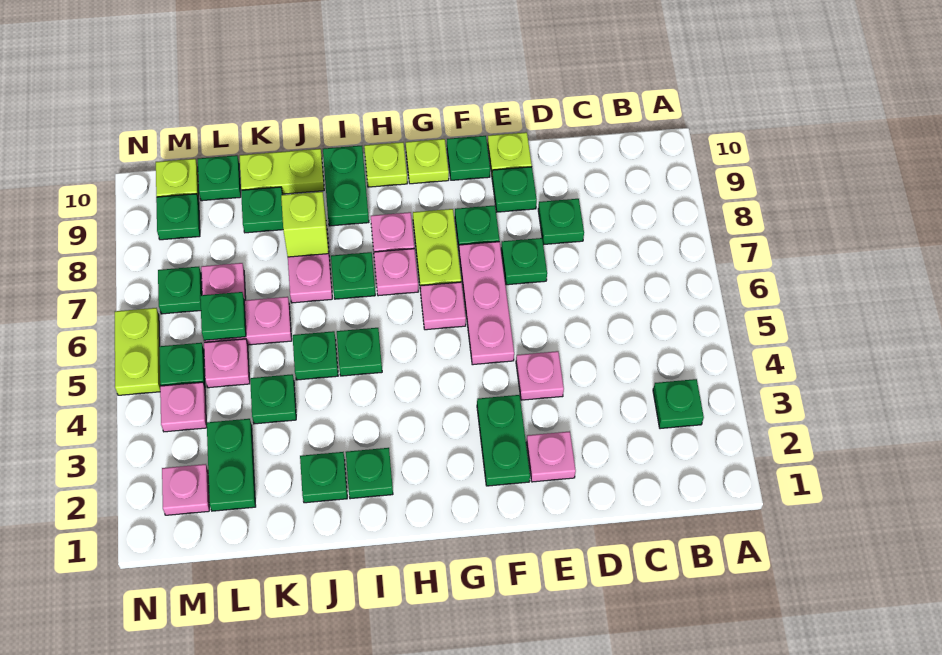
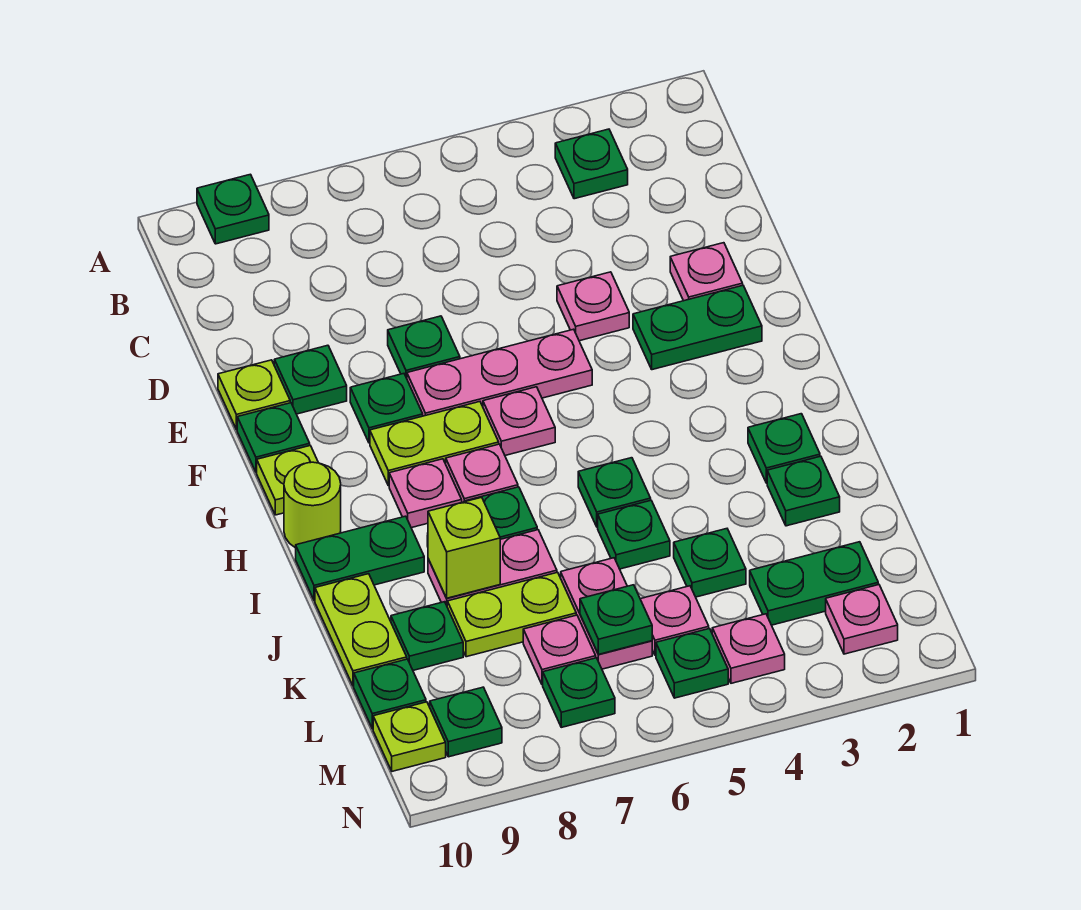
green plate D8 level 1 -> green plate A9 level 1
lime plate H10 level 1 -> lime round brick H10 level 1
lime plate N5:N6 level 1 -> lime plate K7:K8 level 1

